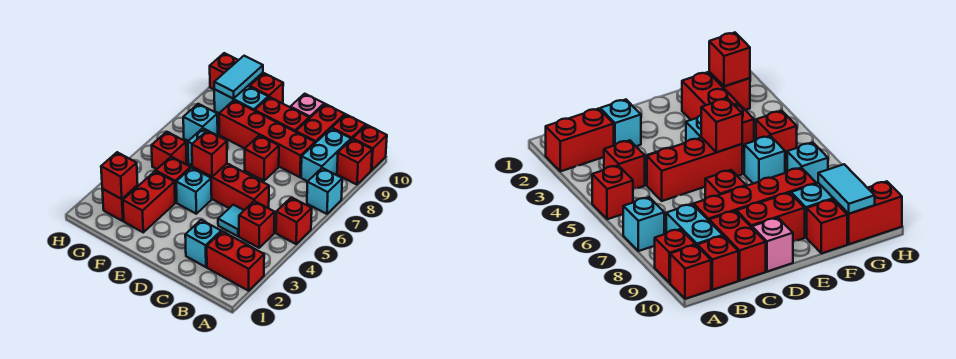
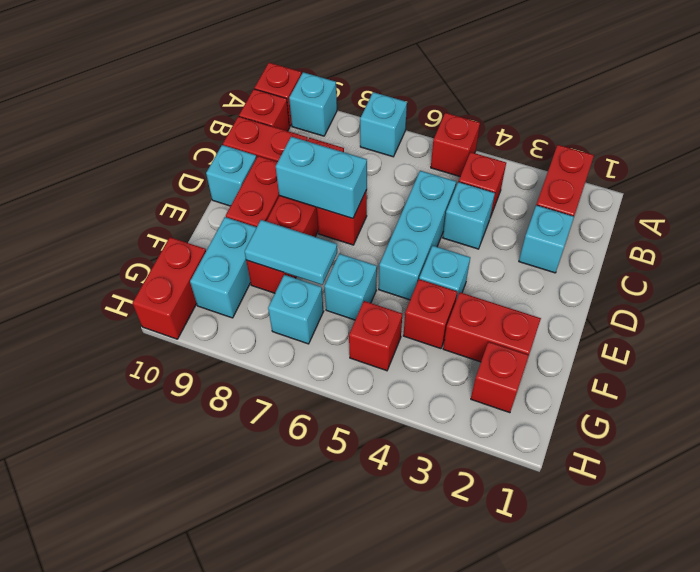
red brick A9 level 1 -> cyan brick A9 level 1
cyan brick B8:B9 level 1 -> cyan brick D7:D8 level 2
cyan tile C4 level 1 -> cyan brick C4 level 1
red brick C5:E5 level 1 -> cyan brick C5:E5 level 1
pink brick D10 level 1 -> cyan brick D10 level 1
red brick E5 level 2 -> none
red brick F10 level 1 -> none
red brick G2 level 2 -> none
cyan tile G9:G10 level 2 -> cyan tile F7:F8 level 2

